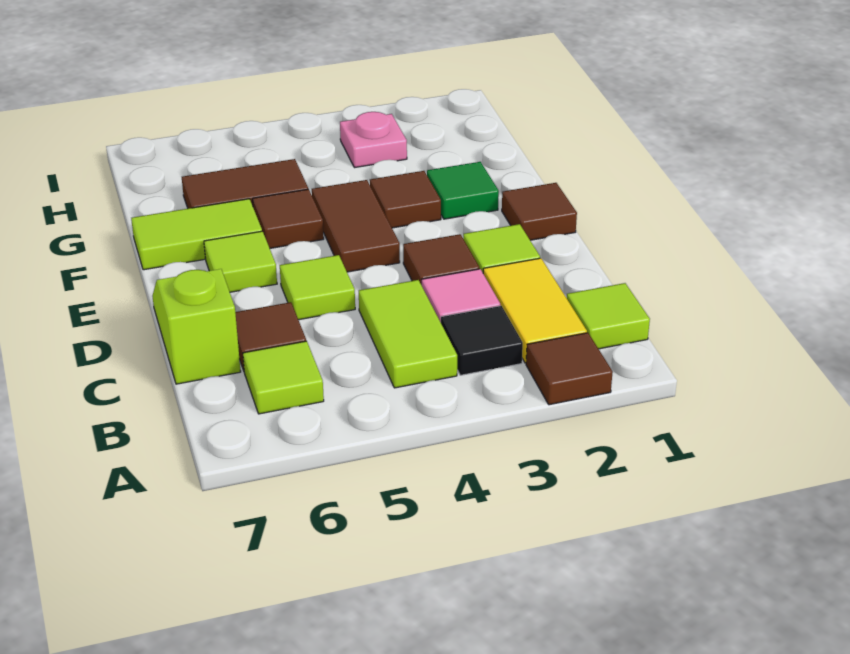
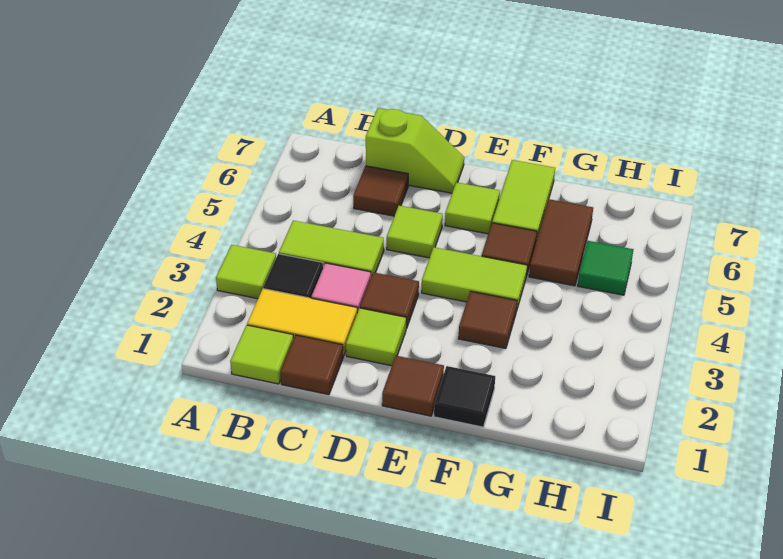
brown tile A2 level 1 -> brown tile C1 level 1
lime tile B6 level 1 -> lime tile A3 level 1
brown tile E4:F4 level 1 -> lime tile E4:F4 level 1
none -> black tile F1 level 1
green tile F2 level 1 -> green tile H5 level 1
pink plate H3 level 1 -> none

